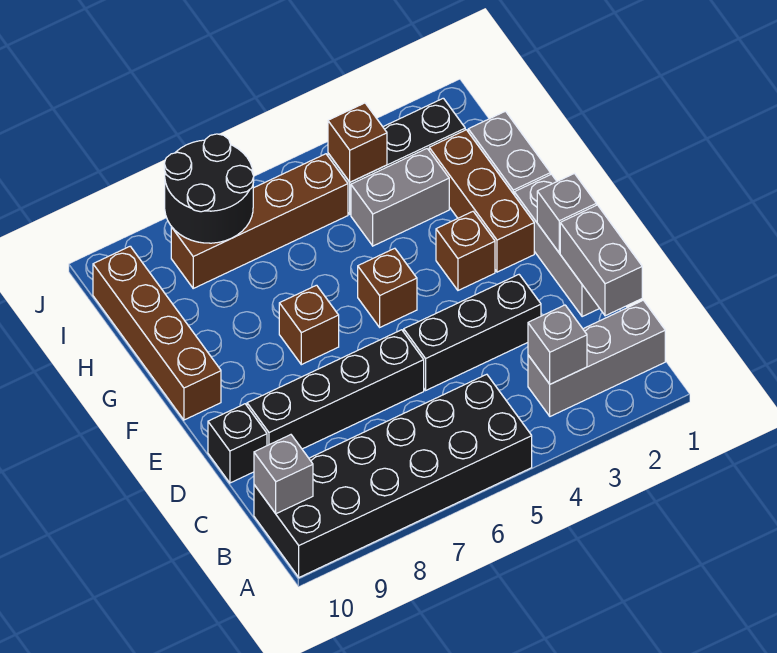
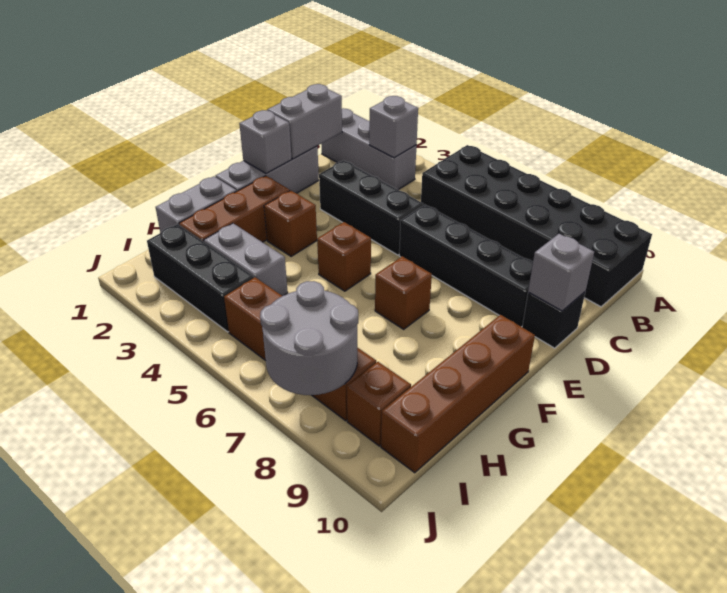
grey brick B10 level 2 -> grey brick D10 level 2
brown brick I4 level 2 -> brown brick I9 level 1
black round brick I7:J8 level 2 -> grey round brick I7:J8 level 2

